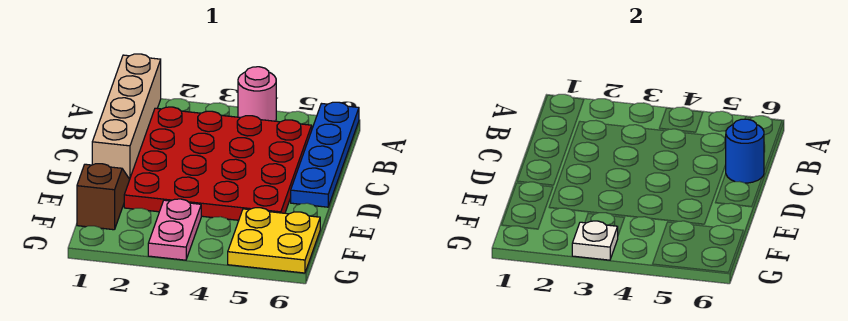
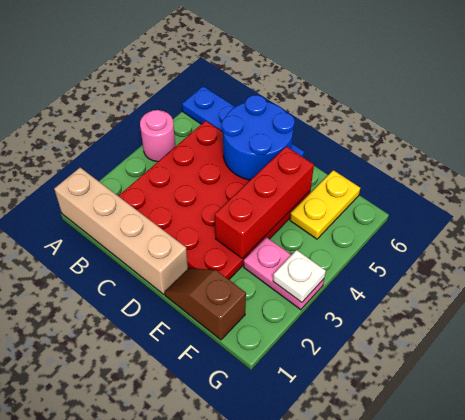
blue round brick C6 level 2 -> blue round brick C5:D6 level 2
none -> red brick E3:E5 level 2
yellow plate F5:G6 level 1 -> yellow plate F5:F6 level 1

